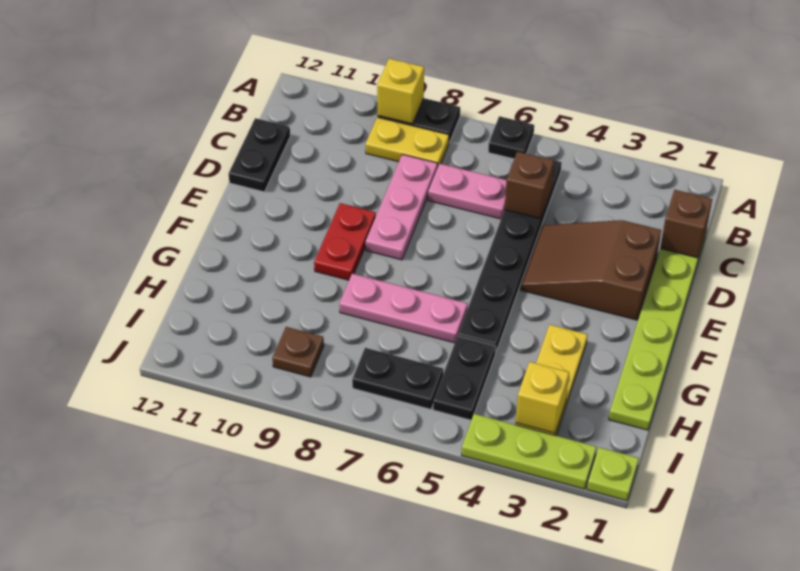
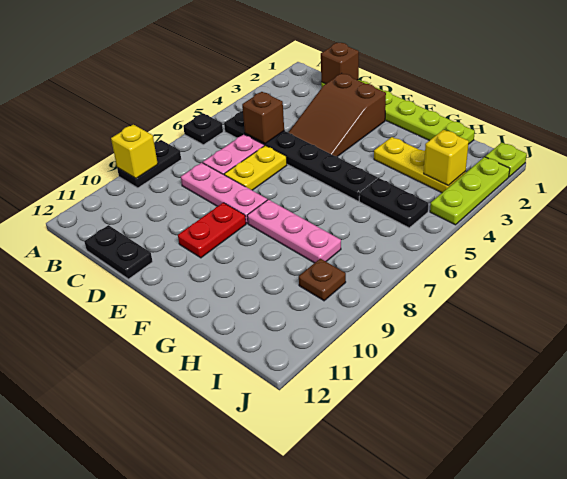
yellow plate B8:B9 level 1 -> yellow plate D6:D7 level 1
red plate E9:F9 level 1 -> red plate E9:E10 level 1
pink plate G6:G8 level 1 -> pink plate F8:H8 level 1
black plate I6:I7 level 1 -> none

